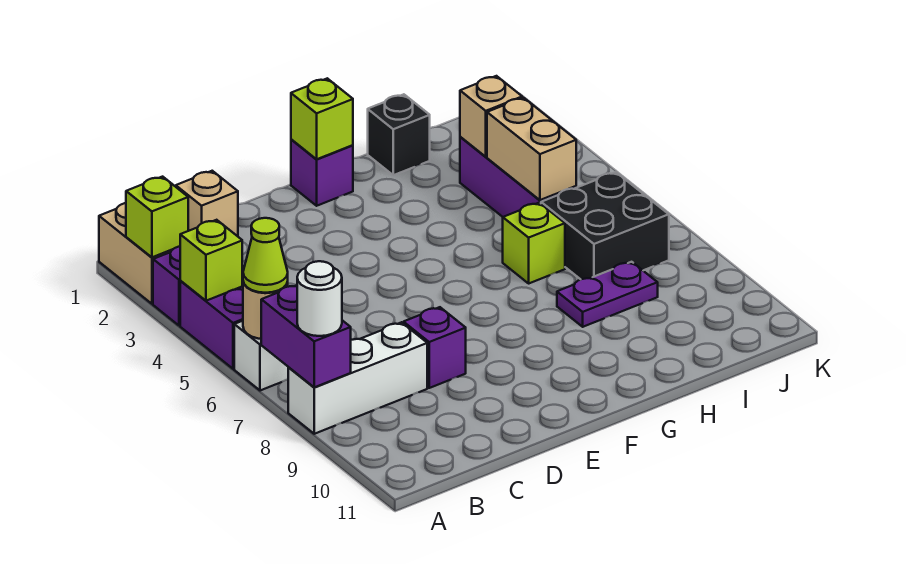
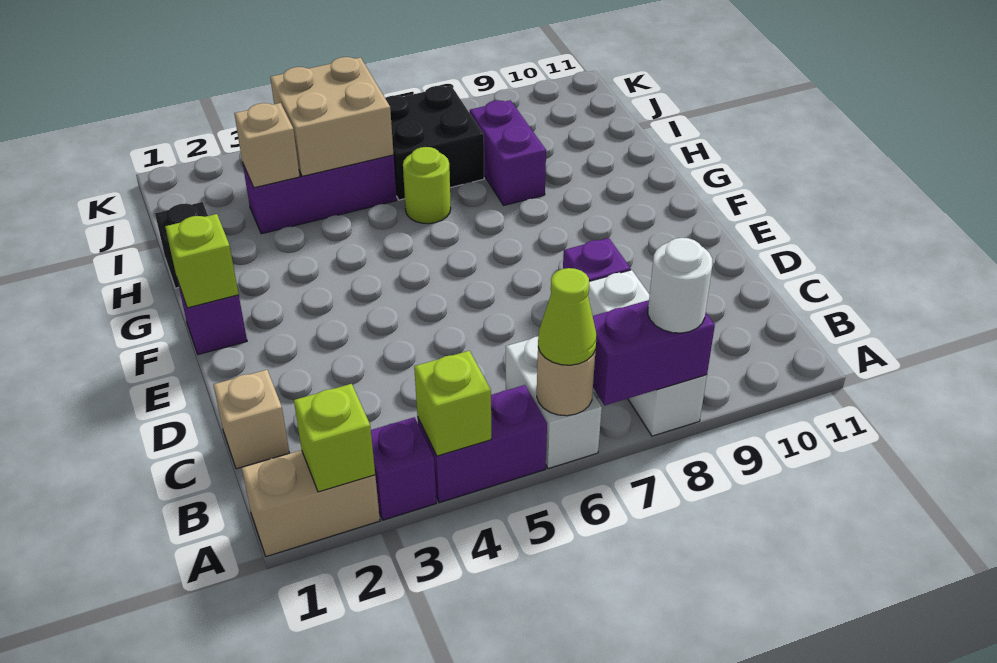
lime brick H6 level 1 -> lime round brick H6 level 1
purple plate H8:I8 level 1 -> purple brick H8:I8 level 1
tan brick I4:I5 level 2 -> tan brick I4:J5 level 2

